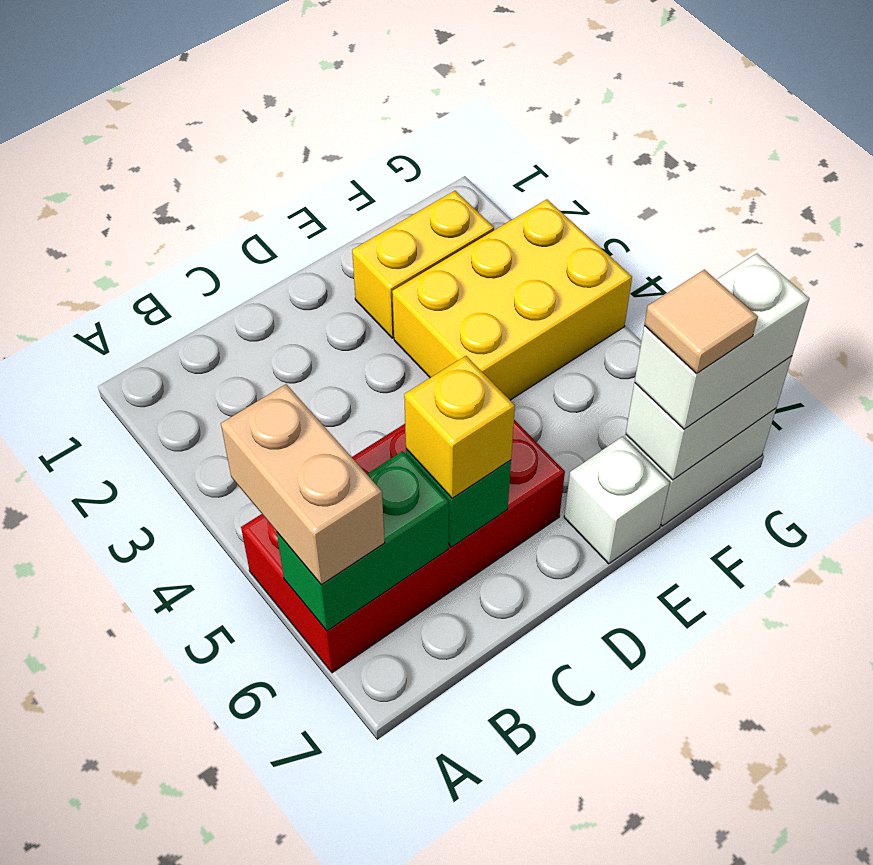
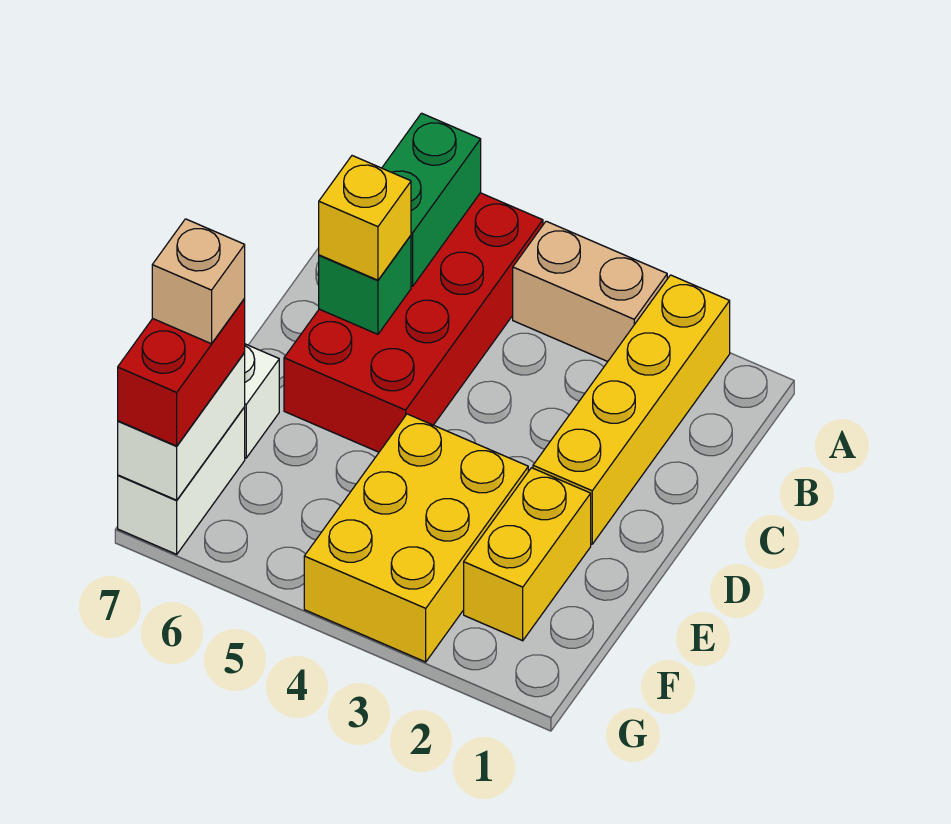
none -> yellow brick A2:D2 level 1
tan brick A5:A6 level 3 -> tan brick A3:A4 level 1
white brick F7:G7 level 3 -> red brick F7:G7 level 3
tan tile F7 level 4 -> tan brick F7 level 4

